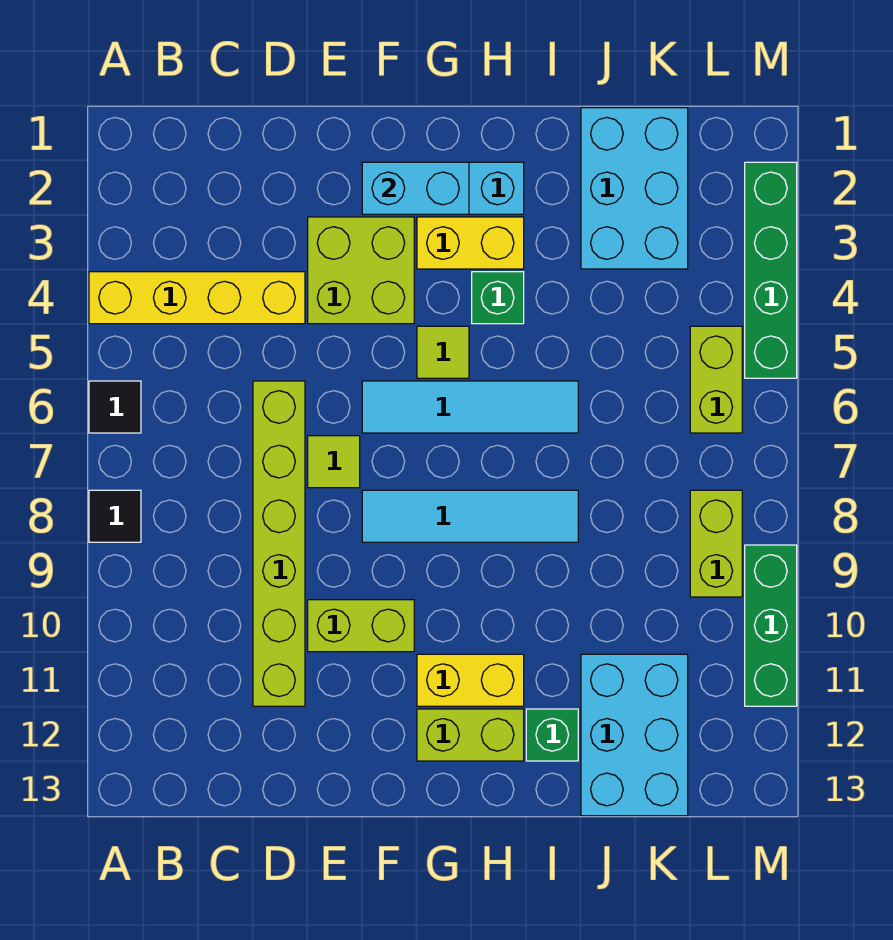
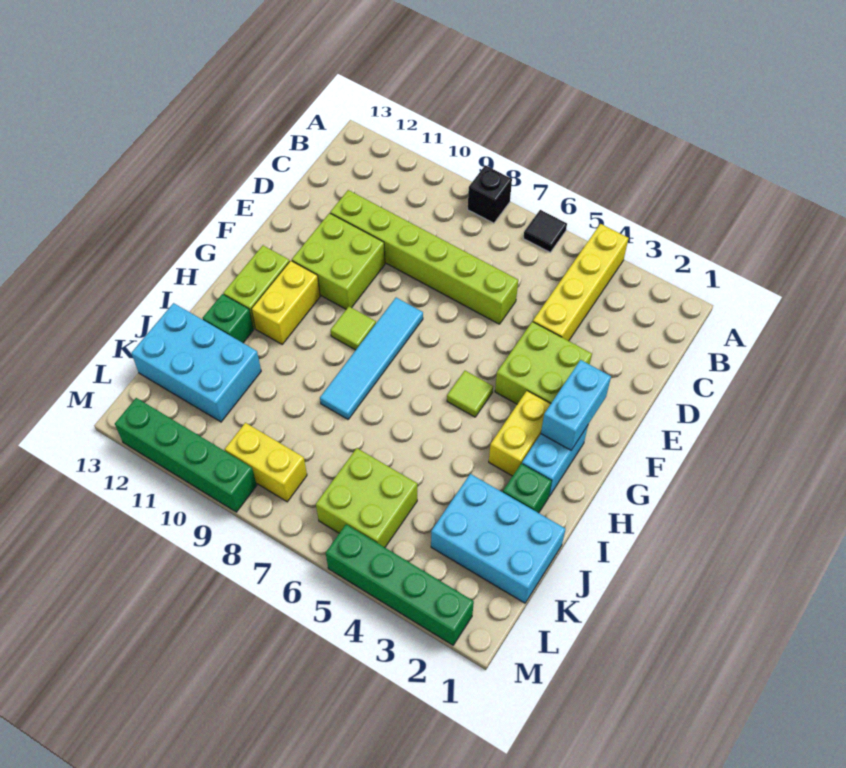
black tile A8 level 1 -> black brick A8 level 1
lime tile E7 level 1 -> lime tile G9 level 1
lime brick E10:F10 level 1 -> lime brick E10:F11 level 1
cyan tile F6:I6 level 1 -> none
green brick H4 level 1 -> green brick I2 level 1
lime brick L5:L6 level 1 -> lime brick K5:L6 level 1
lime brick L8:L9 level 1 -> yellow brick L8:L9 level 1
green brick M9:M11 level 1 -> green brick M9:M12 level 1

